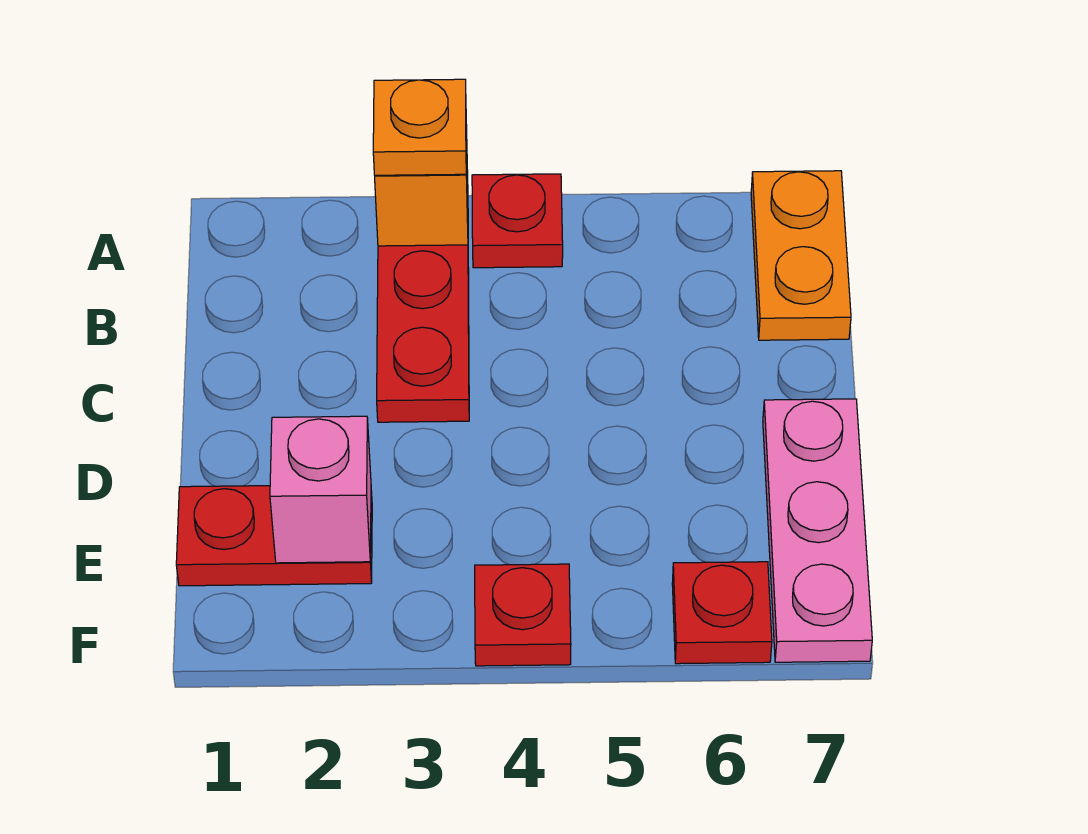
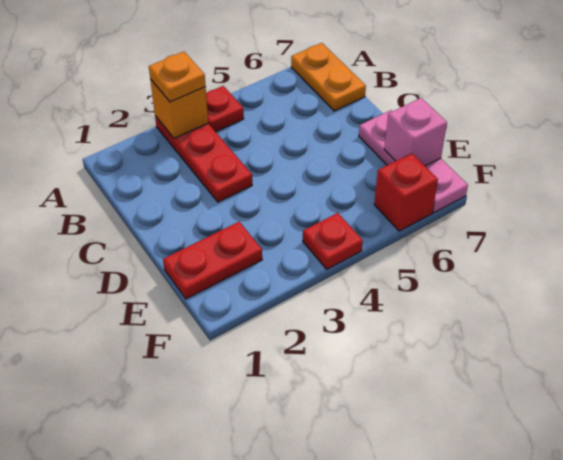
pink brick E2 level 2 -> pink brick E7 level 2
red plate F6 level 1 -> red brick F6 level 1

